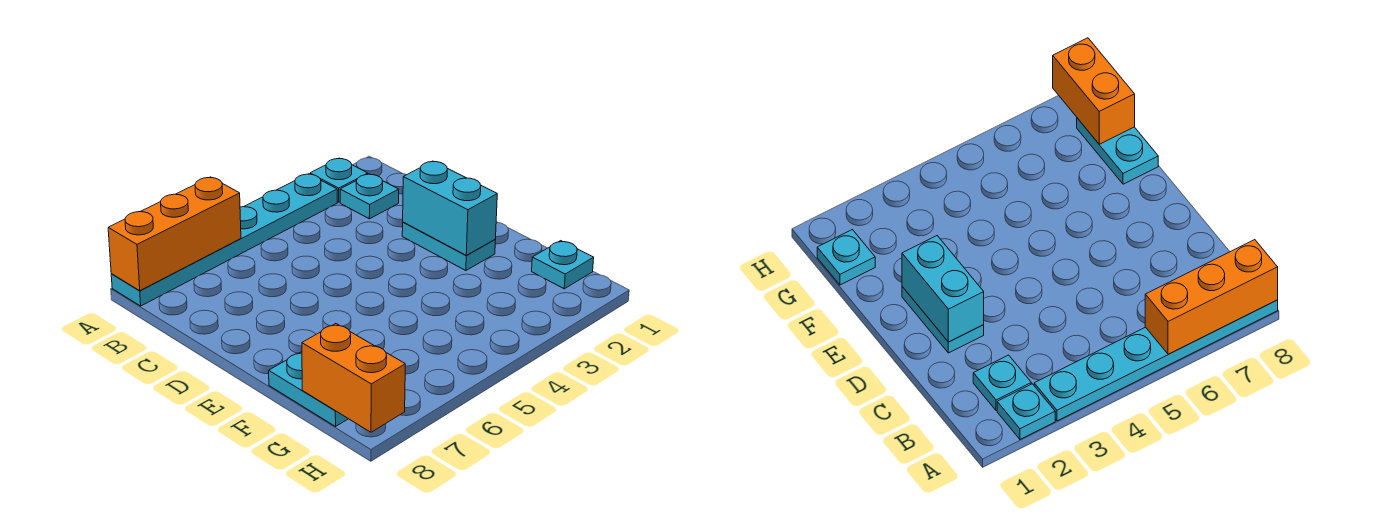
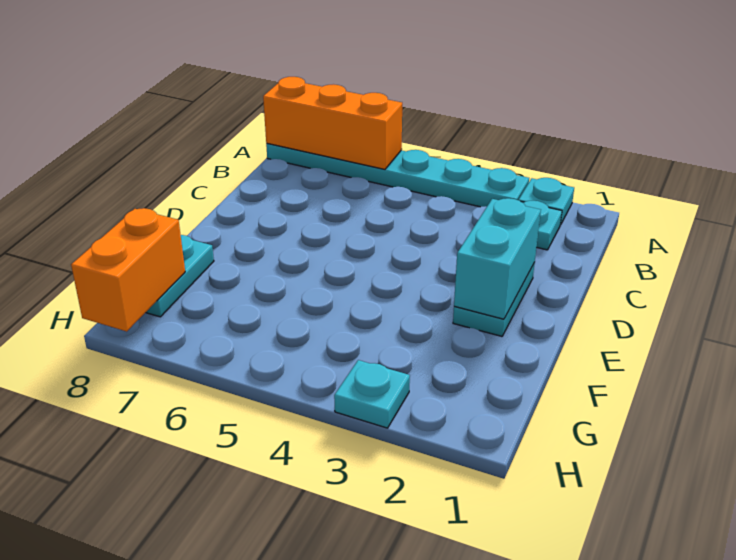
cyan plate G1 level 1 -> cyan plate H3 level 1

